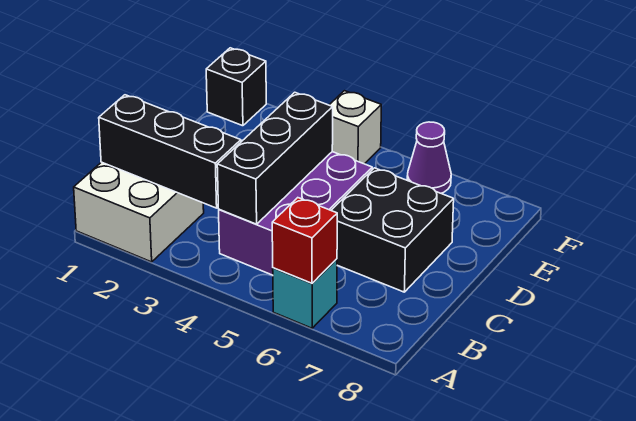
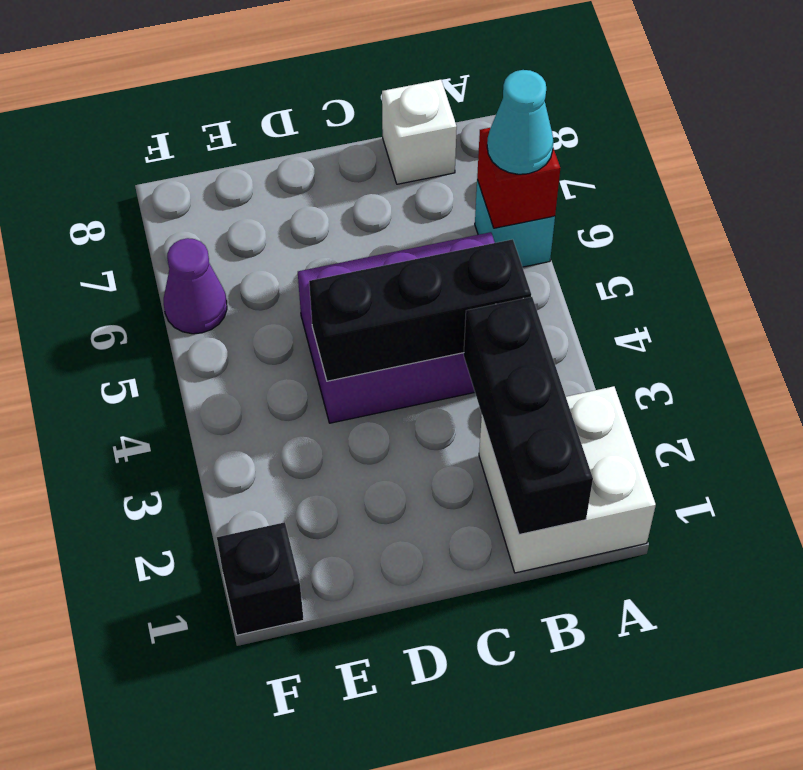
none -> cyan cone A6 level 3
black brick C6:D7 level 1 -> none
white brick F4 level 1 -> white brick B8 level 1

